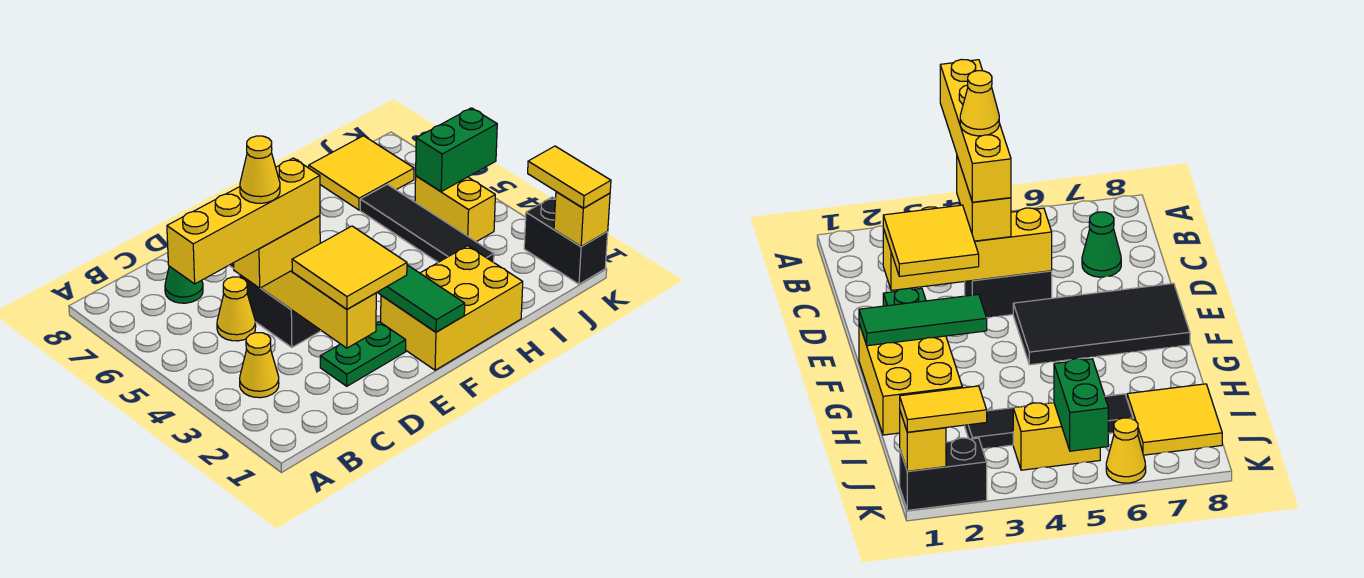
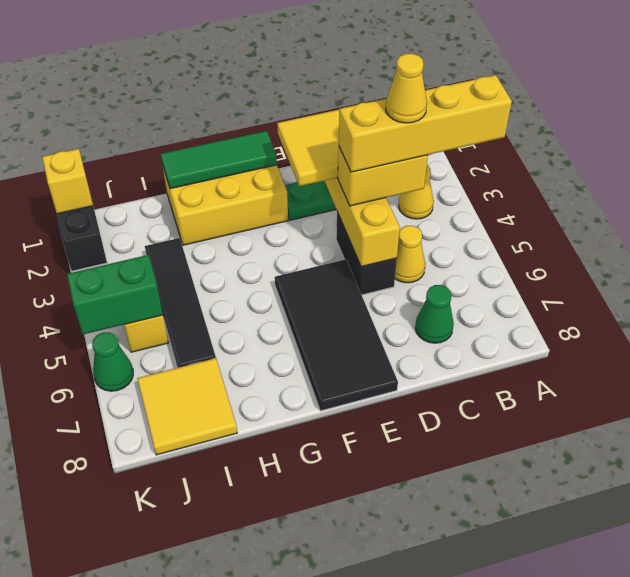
green tile F1:F3 level 2 -> green tile F1:H1 level 2
yellow tile K1:K2 level 3 -> none
yellow cone K6 level 1 -> green cone K6 level 1

